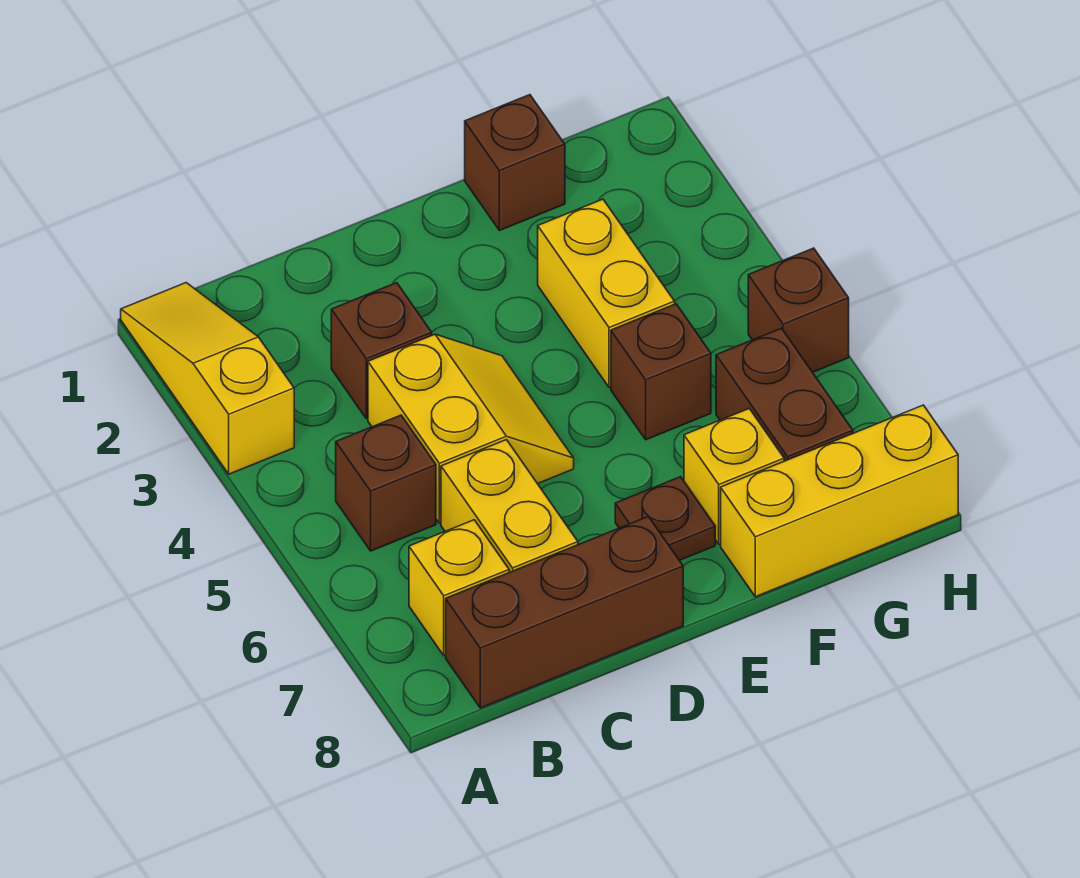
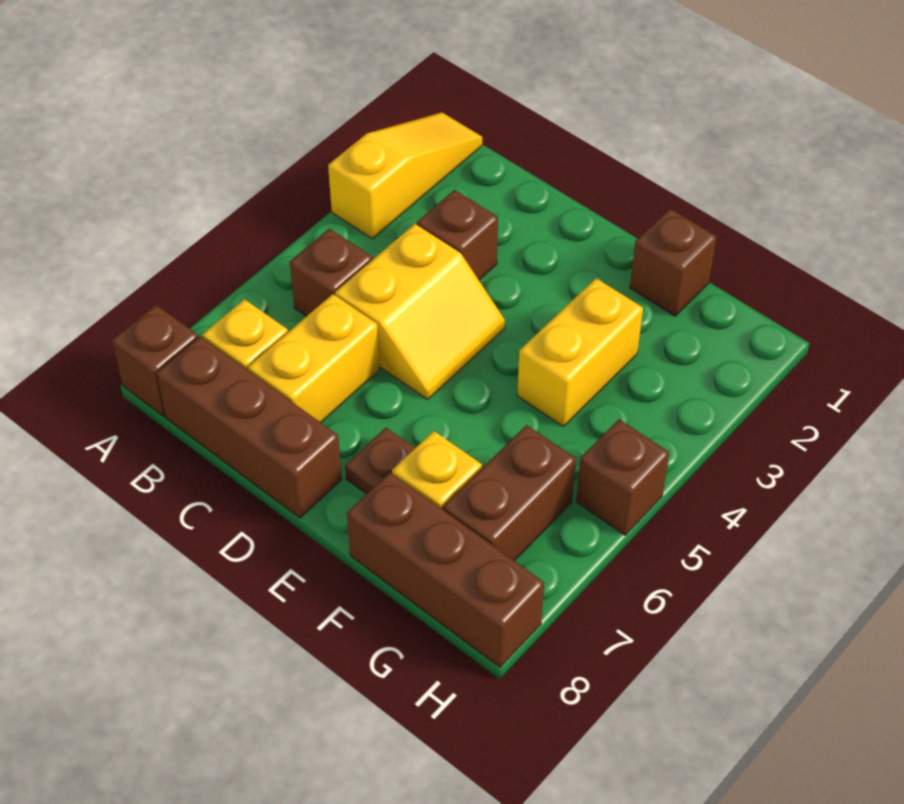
brown brick F5 level 1 -> brown brick A8 level 1
yellow brick F8:H8 level 1 -> brown brick F8:H8 level 1

